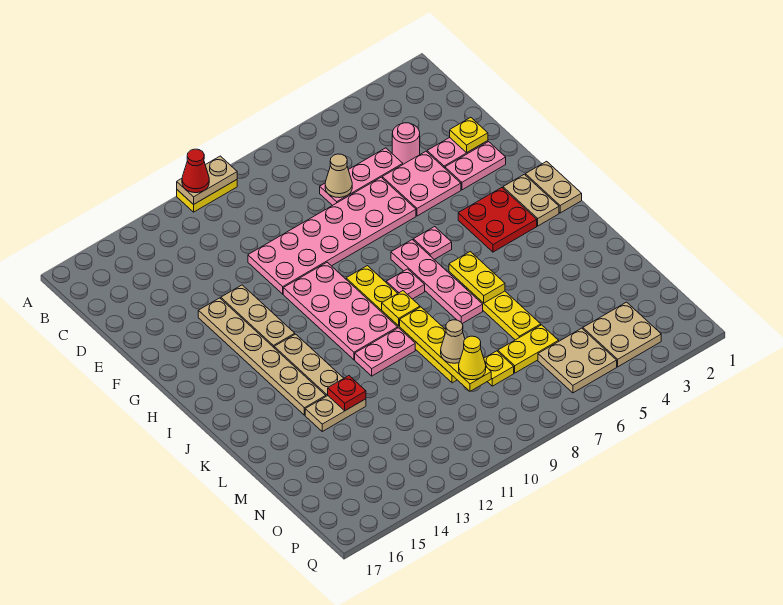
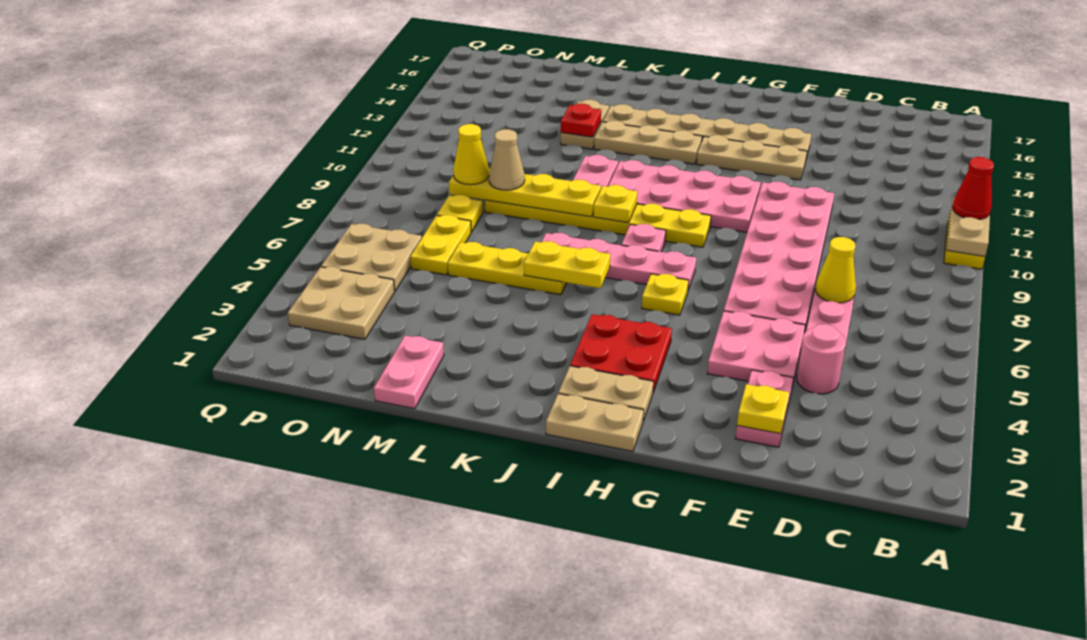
tan cone D7 level 2 -> yellow cone D7 level 2
pink plate F2:F3 level 1 -> pink plate M1:M2 level 1
pink plate H6 level 1 -> yellow plate H6 level 1

